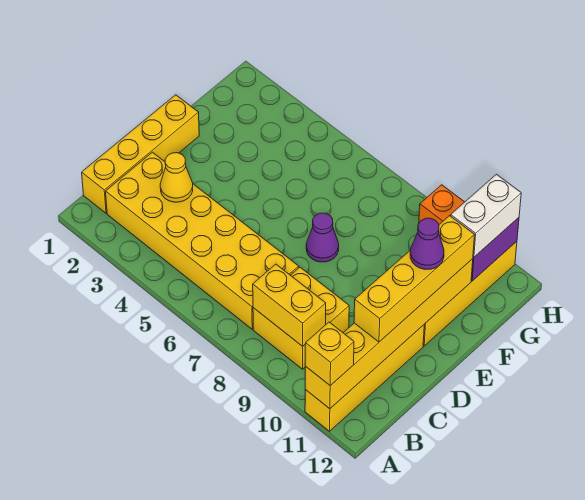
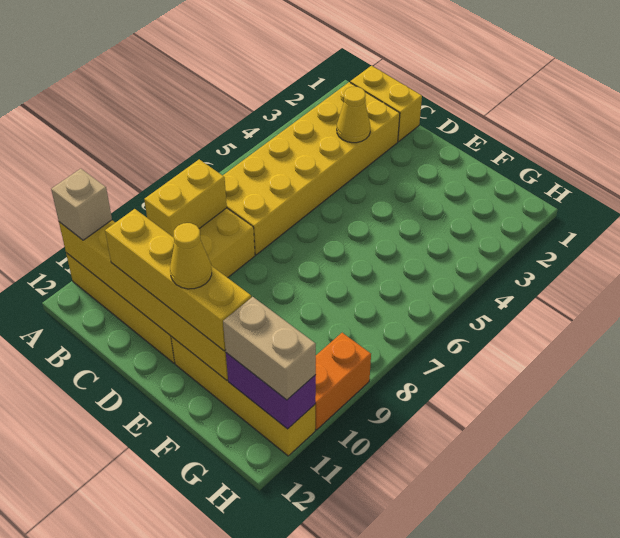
yellow brick A11 level 3 -> tan brick A11 level 3
yellow brick B1:E1 level 1 -> yellow brick B1:C1 level 1
purple cone E7 level 1 -> none
purple cone E11 level 4 -> yellow cone E11 level 4
white brick G11:H11 level 3 -> tan brick G11:H11 level 3

